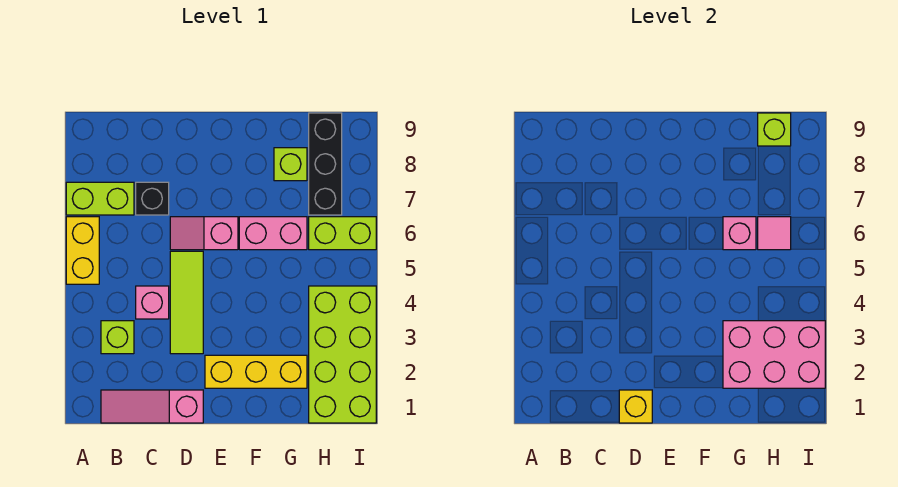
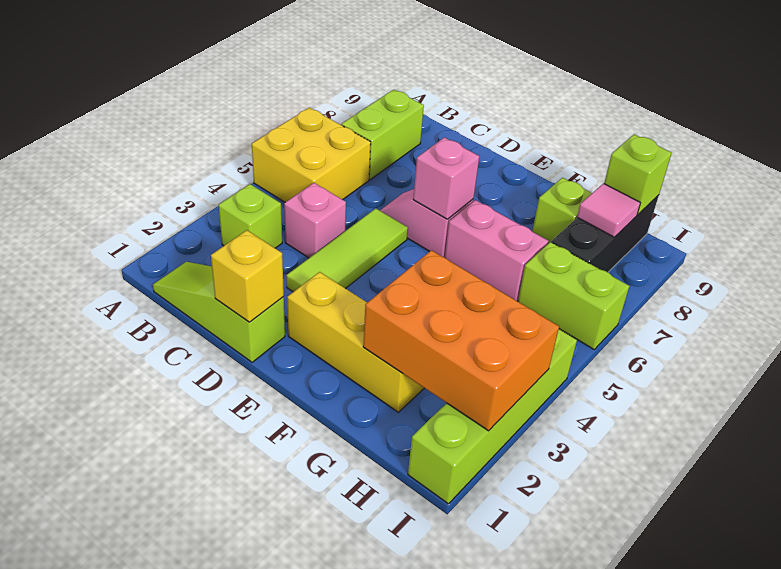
yellow brick A5:A6 level 1 -> yellow brick A5:B6 level 1
lime brick A7:B7 level 1 -> lime brick B7:B8 level 1
pink slope B1:D1 level 1 top D -> lime slope B1:D1 level 1 top D
black brick C7 level 1 -> none
pink brick G2:I3 level 2 -> orange brick G2:I3 level 2
pink brick G6 level 2 -> pink brick E6 level 2
lime brick H1:I4 level 1 -> lime brick I1:I4 level 1
pink tile H6 level 2 -> pink tile H8 level 2

